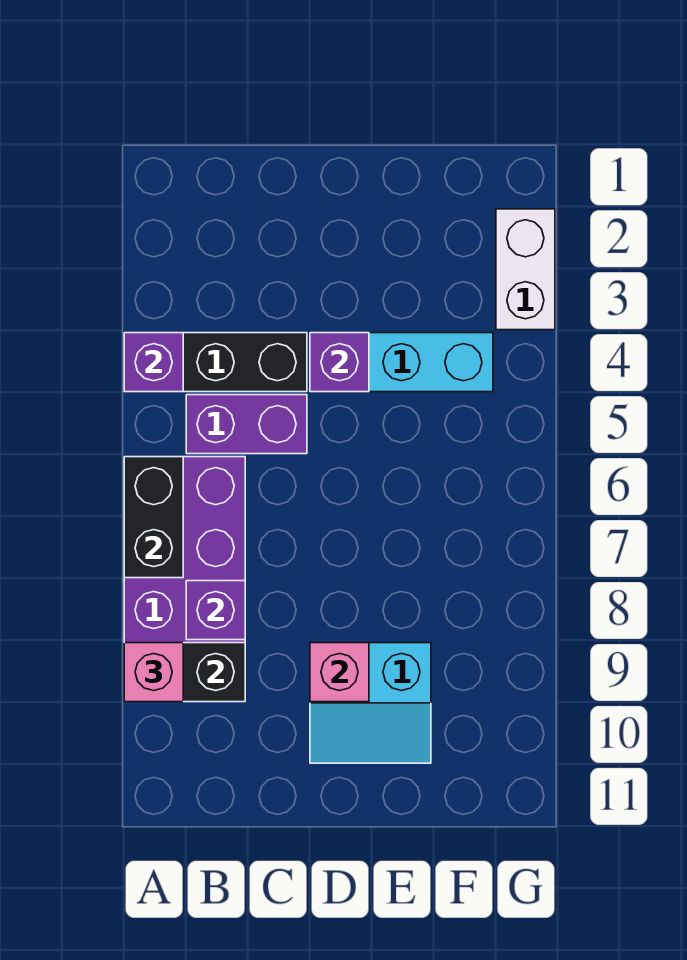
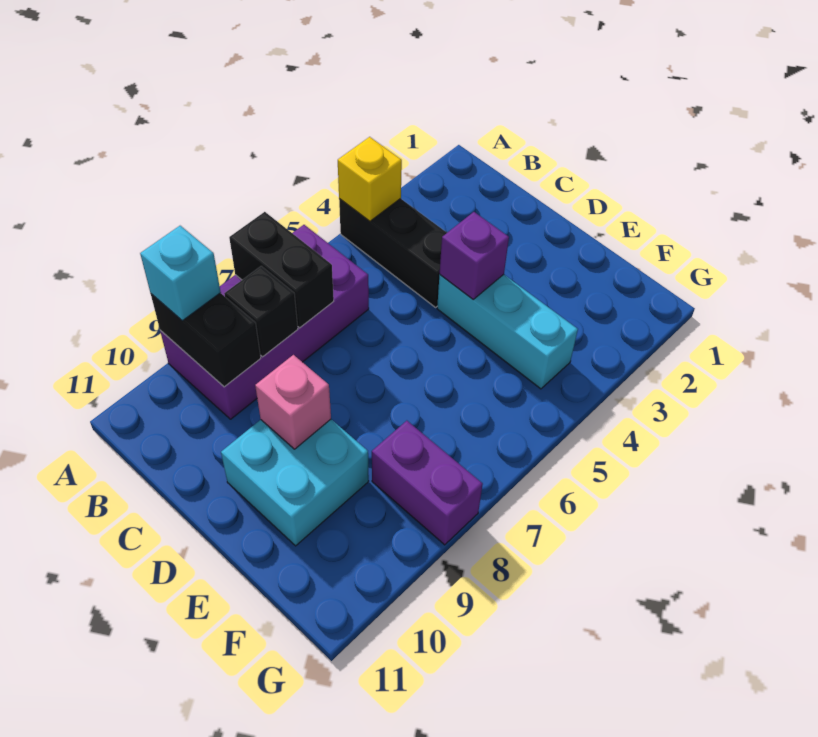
purple brick A4 level 2 -> yellow brick A4 level 2
black brick A6:A7 level 2 -> black brick A7:B7 level 2
pink brick A9 level 3 -> cyan brick A9 level 3
purple brick B5:C5 level 1 -> purple brick F8:G8 level 1
purple brick B8 level 2 -> black brick B8 level 2
cyan slope D9:E10 level 1 top 9 -> cyan brick D9:E10 level 1
white brick G2:G3 level 1 -> none

